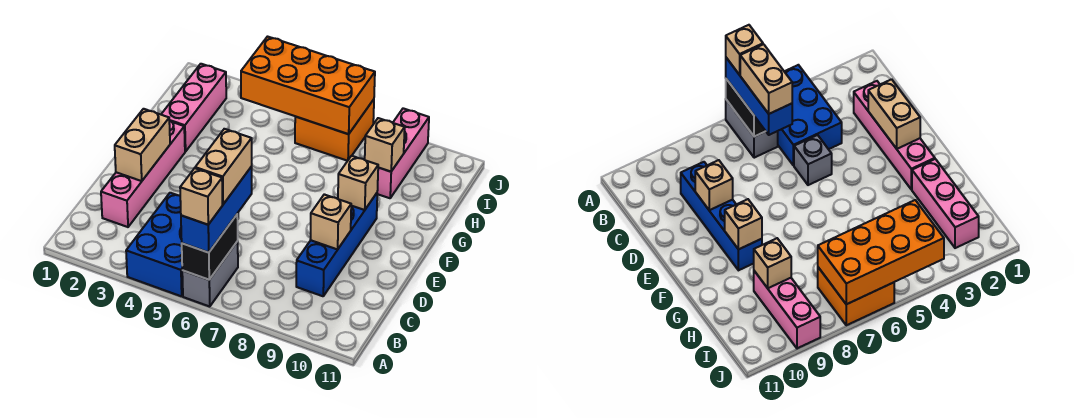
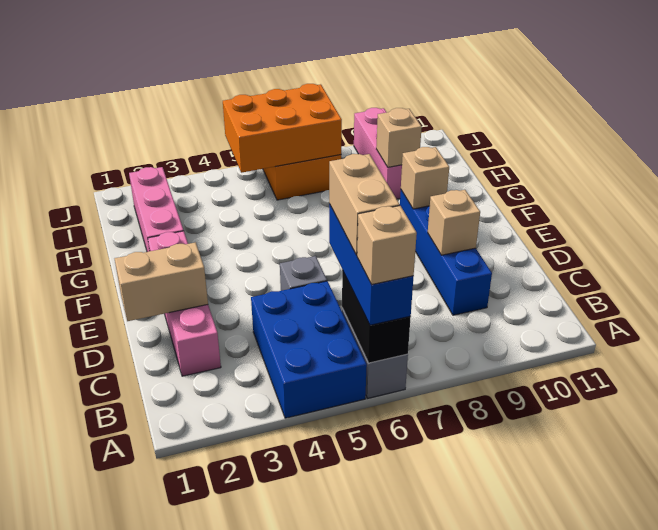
tan brick D2:E2 level 2 -> tan brick D1:D2 level 2
orange brick I4:J7 level 2 -> orange brick I5:J7 level 2

